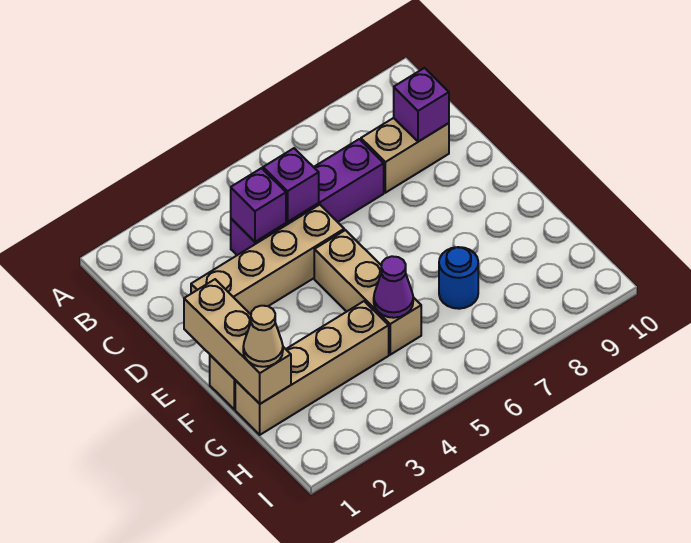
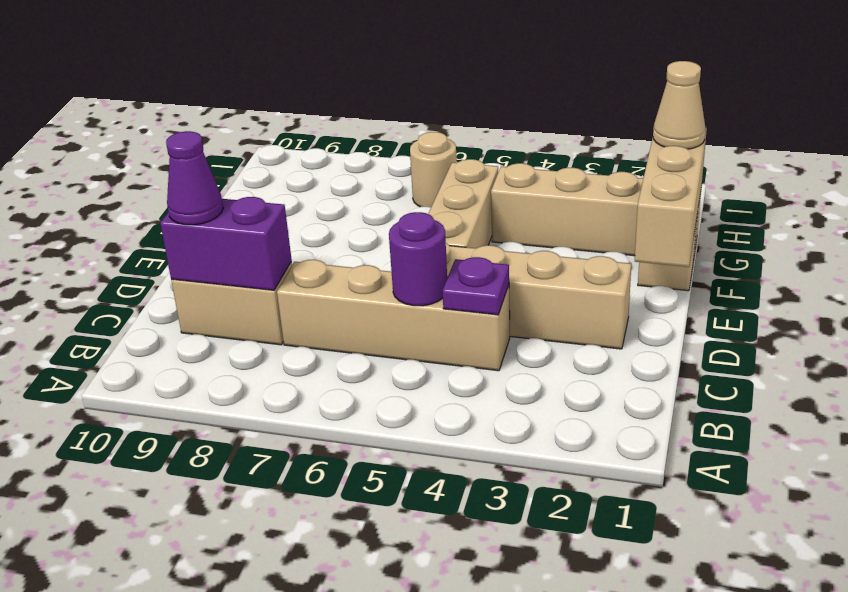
purple brick C4:C7 level 1 -> tan brick C4:C7 level 1
purple brick C4 level 2 -> purple plate C4 level 2
purple brick C5 level 2 -> purple round brick C5 level 2
purple brick C9 level 2 -> purple brick C8:C9 level 2
purple cone G5 level 2 -> purple cone C9 level 3
blue round brick G7 level 1 -> none
none -> tan round brick H6 level 1

